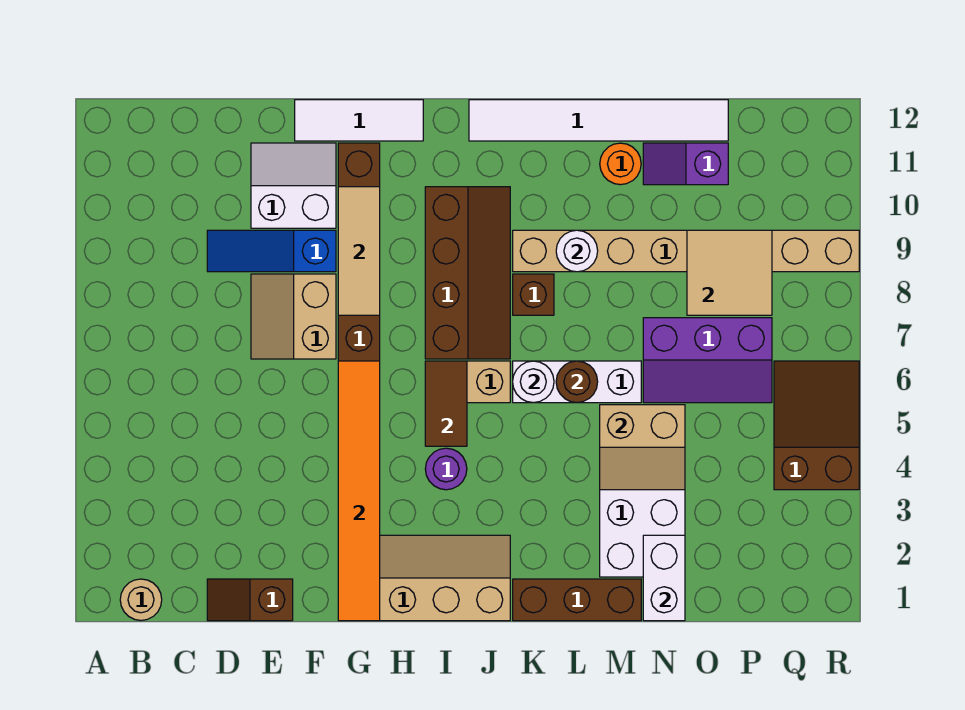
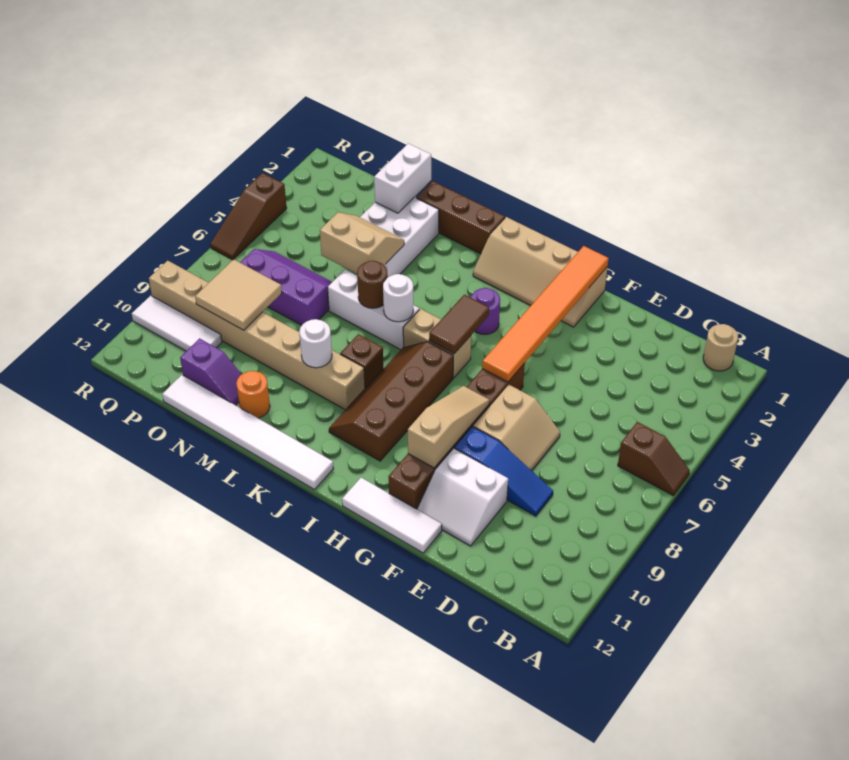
brown slope D1:E1 level 1 top E -> brown slope A6:B6 level 1 top B
tan tile G8:G10 level 2 -> tan slope G8:G10 level 2 top 10
none -> white tile P10:R10 level 1
brown slope Q4:R6 level 1 top 4 -> brown slope R4:R6 level 1 top 4

